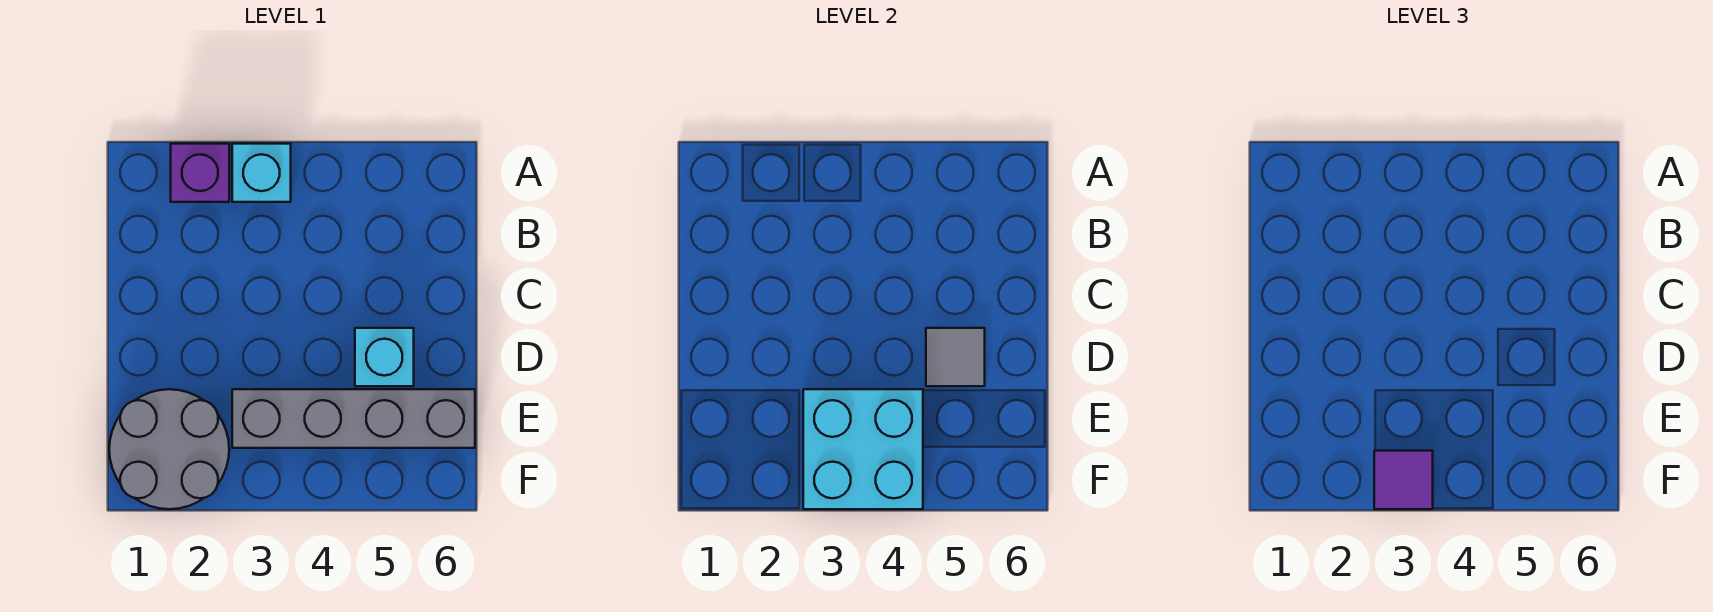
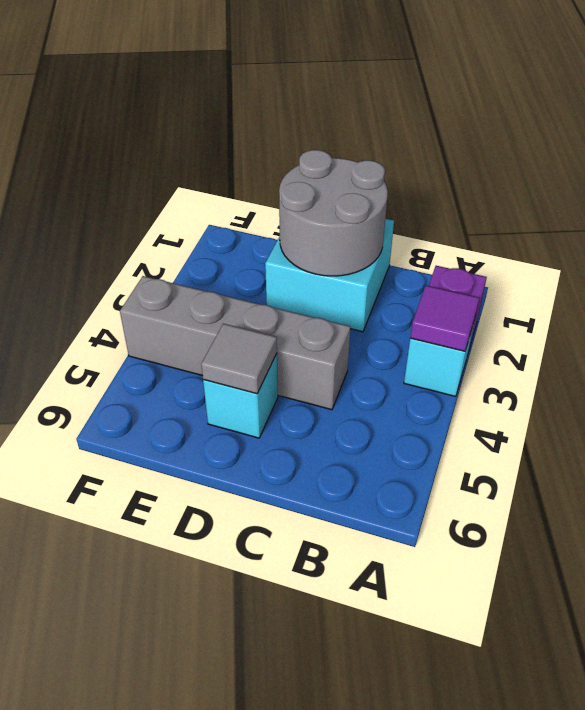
grey round brick E1:F2 level 1 -> grey round brick C1:D2 level 2
grey brick E3:E6 level 1 -> grey brick C4:F4 level 1
cyan brick E3:F4 level 2 -> cyan brick C1:D2 level 1
purple tile F3 level 3 -> purple tile A3 level 2

